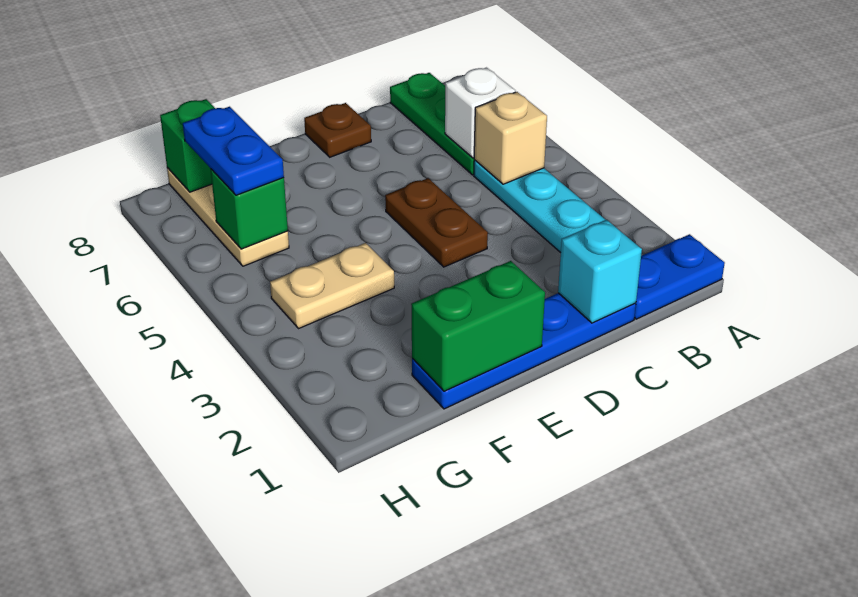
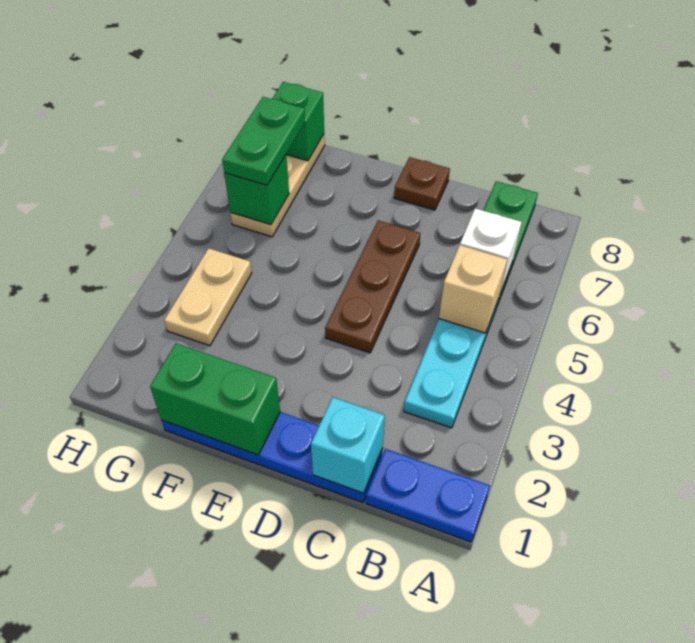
brown plate D4:D5 level 1 -> brown plate D4:D6 level 1
tan plate F4:G4 level 1 -> tan plate G3:G4 level 1
blue plate G6:G7 level 3 -> green plate G6:G7 level 3

